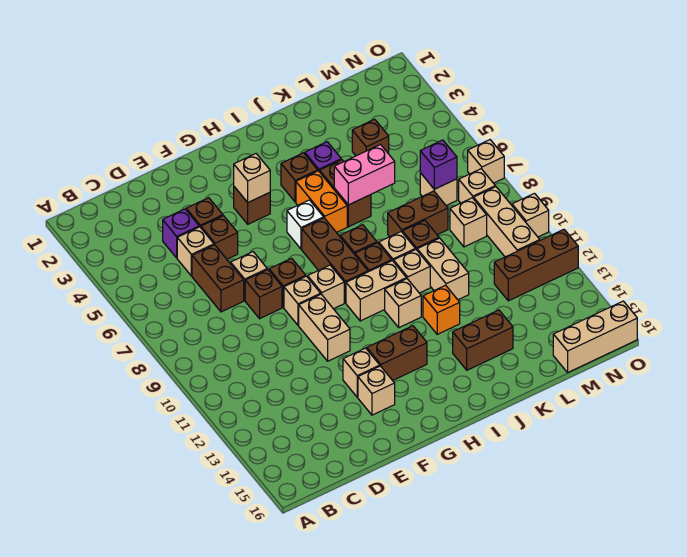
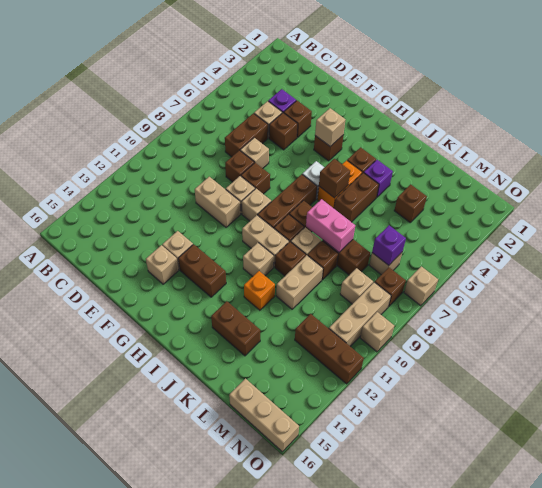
tan brick F10:F11 level 1 -> tan brick E10:F10 level 1
none -> brown brick I6 level 2
pink brick J6:K6 level 2 -> pink brick J8:K8 level 2
tan brick J10 level 1 -> brown brick J10 level 1
tan brick N8 level 1 -> brown brick N8 level 1

